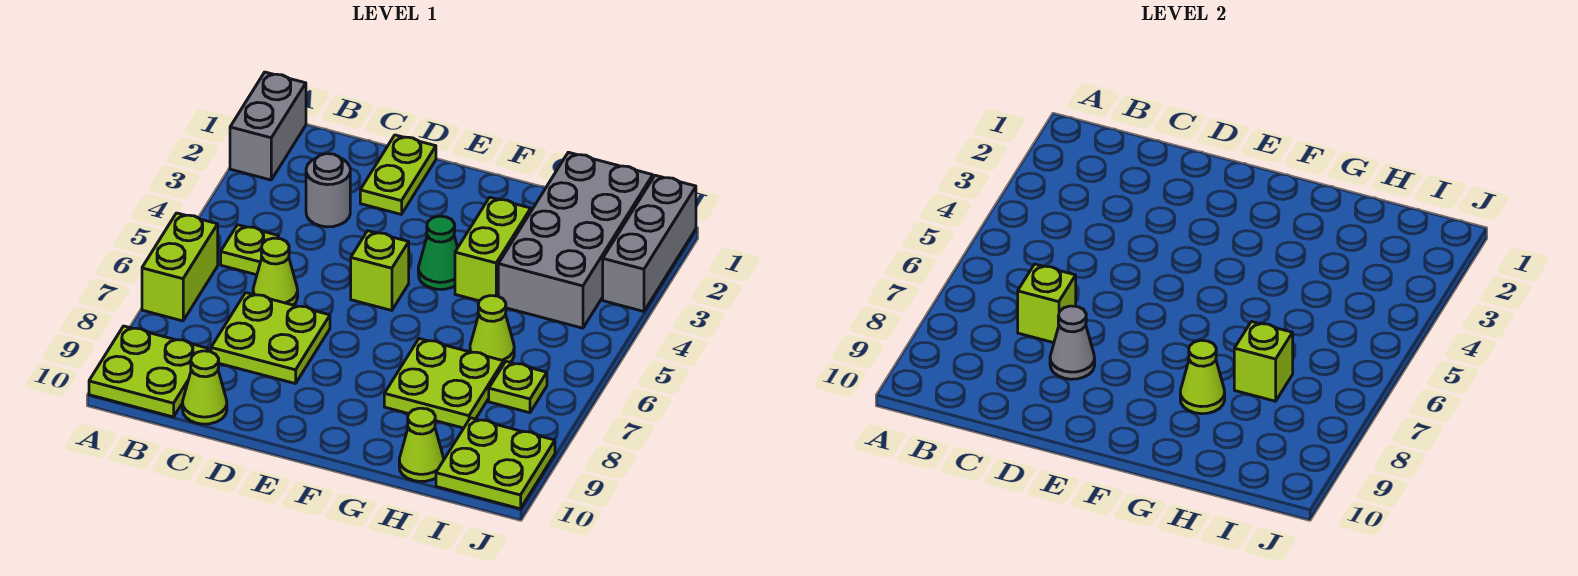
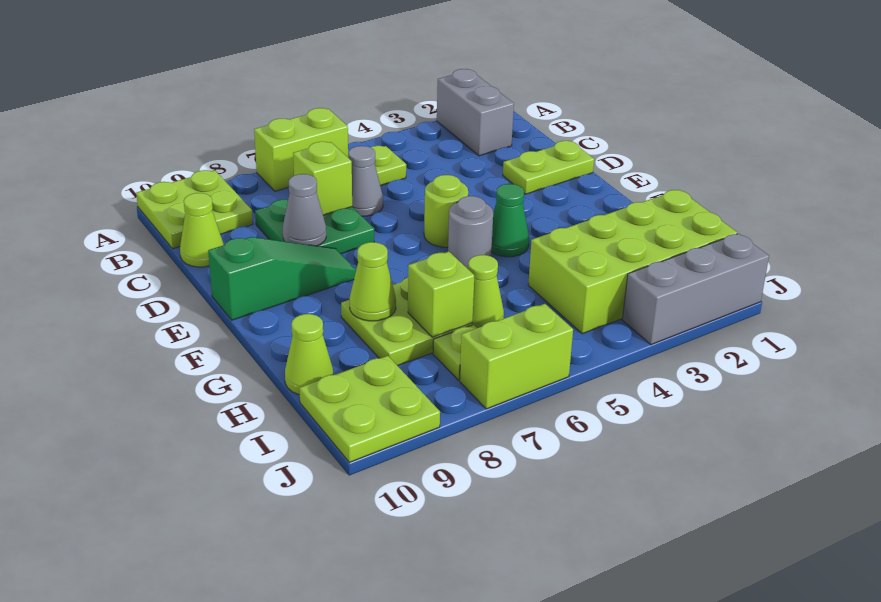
grey brick A1:A2 level 1 -> grey brick A2:B2 level 1
grey round brick C3 level 1 -> grey round brick F5 level 1
lime cone C6 level 1 -> grey cone C6 level 1
lime plate C7:D8 level 1 -> green plate C7:D8 level 1
lime brick E5 level 1 -> lime round brick E5 level 1
none -> green slope E8:E10 level 1 top 10
lime brick G3:G4 level 1 -> lime brick J6:J7 level 1
grey brick H1:I4 level 1 -> lime brick H1:I4 level 1

